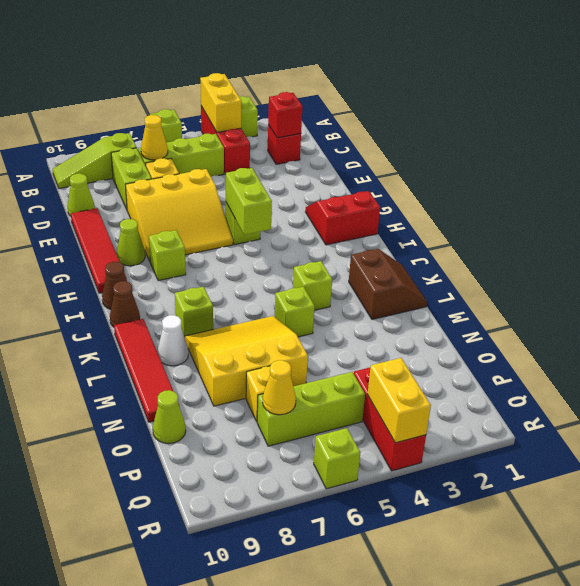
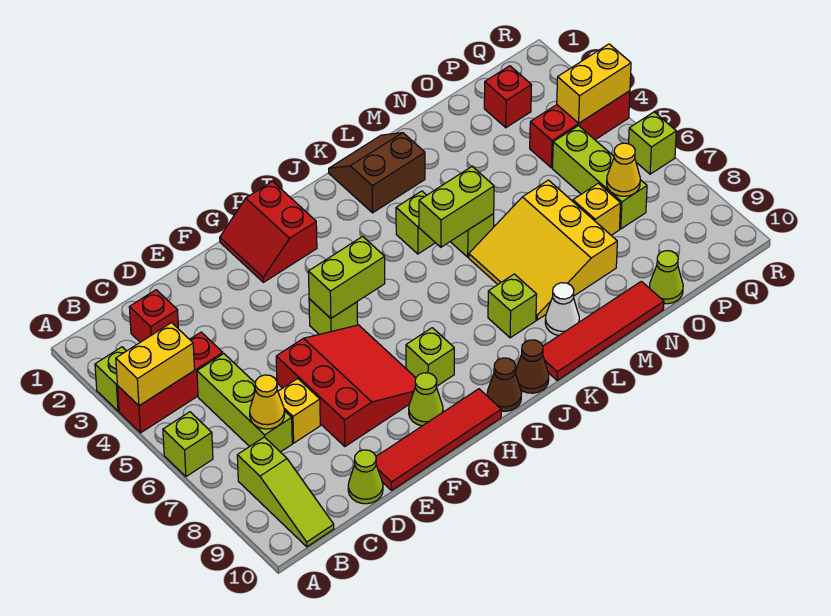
red brick C2 level 2 -> red brick P2 level 1
lime brick C8:D8 level 1 -> lime brick K5:L5 level 2
yellow slope E6:G8 level 1 top E -> red slope E6:G8 level 1 top E

